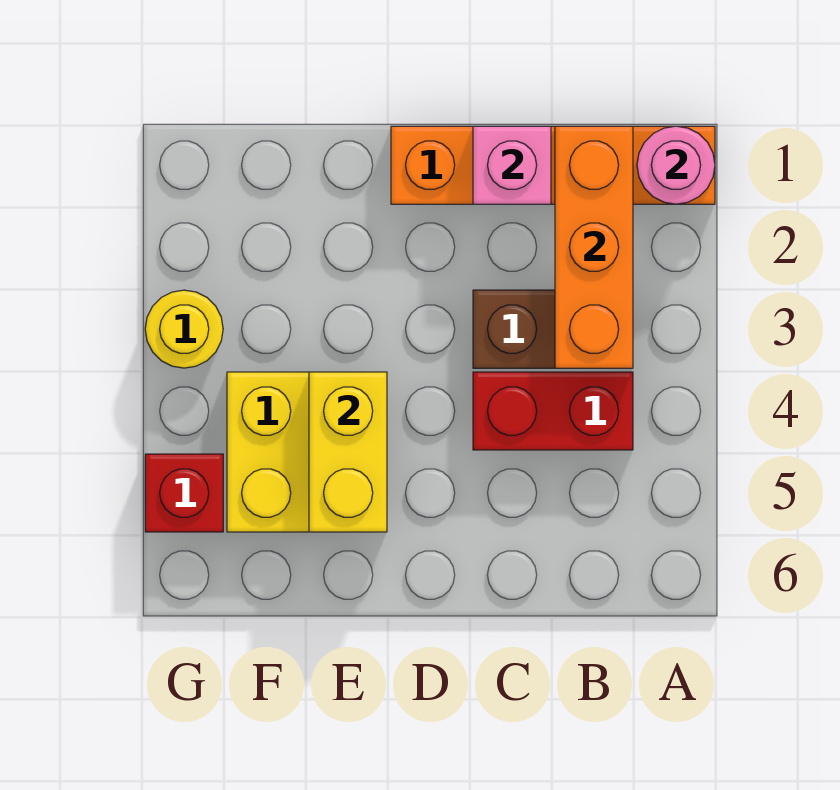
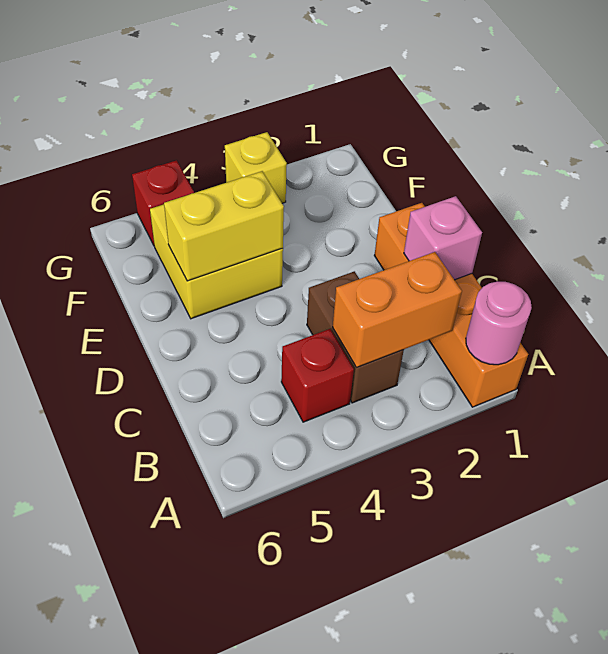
orange brick B1:B3 level 2 -> orange brick B2:B3 level 2
red brick B4:C4 level 1 -> red brick B4 level 1
yellow round brick G3 level 1 -> yellow brick G3 level 1

